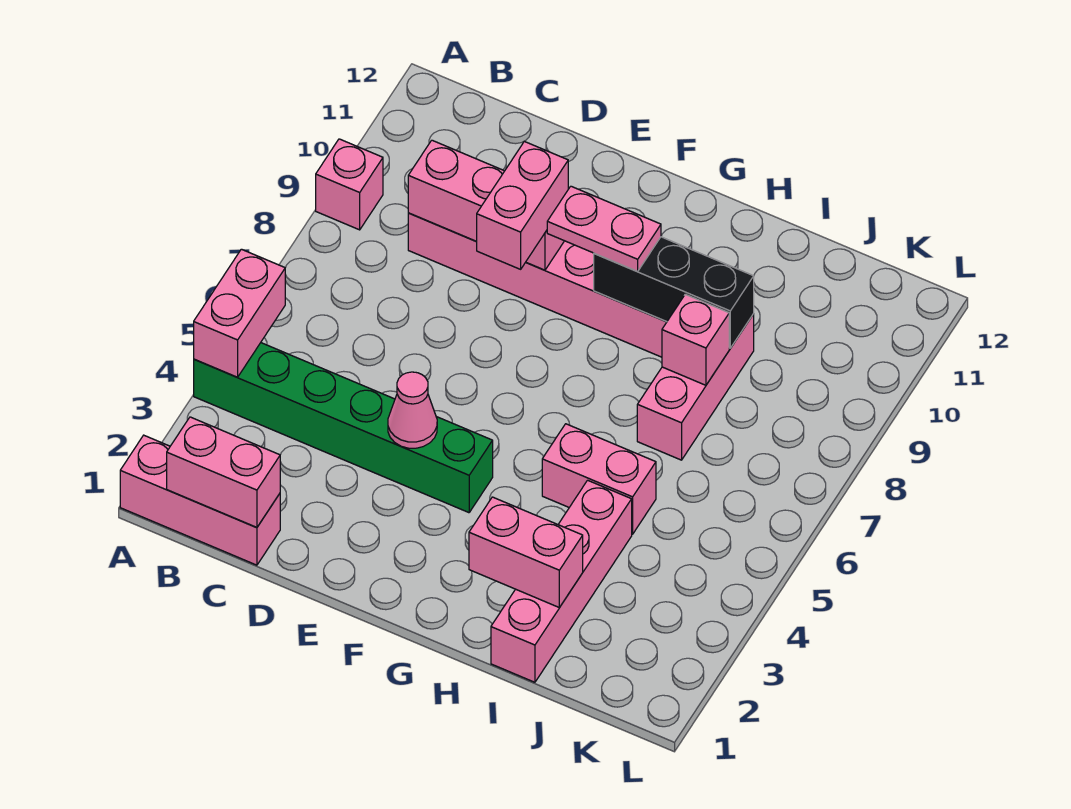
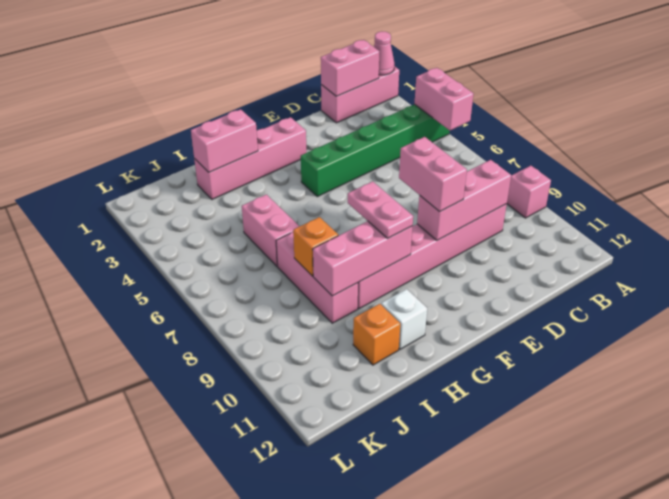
pink cone E4 level 2 -> pink cone A1 level 2
pink plate F9:G9 level 3 -> pink plate G8:G9 level 3
black brick G9:I9 level 2 -> pink brick G9:I9 level 2
pink brick H5:I5 level 1 -> pink brick I5:I6 level 1
none -> white brick H11 level 1
pink brick I1:I4 level 1 -> pink brick F2:I2 level 1
pink brick I8 level 2 -> orange brick I8 level 2
none -> orange brick I11 level 1

